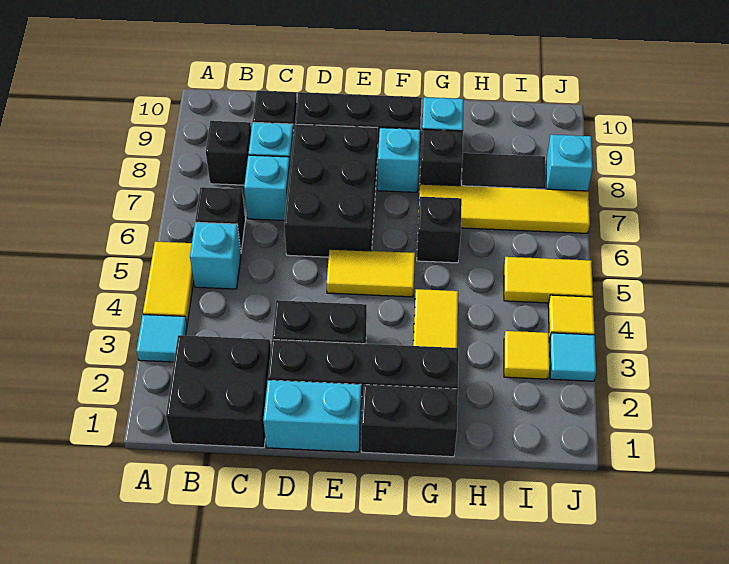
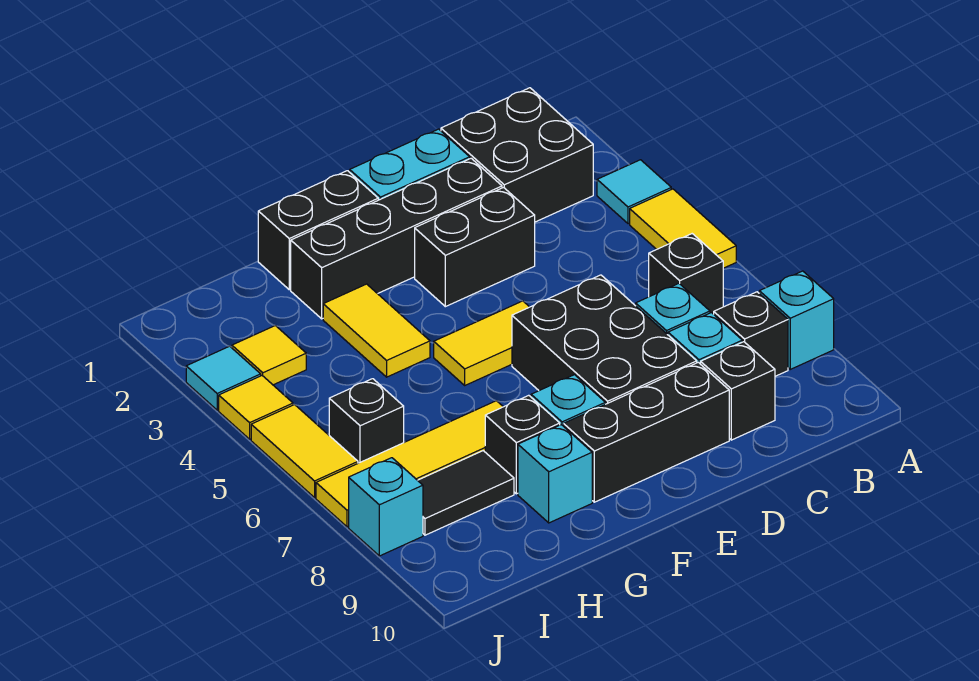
cyan brick B5 level 1 -> cyan brick A8 level 1
black brick G6 level 1 -> black brick I6 level 1
yellow tile I5:J5 level 1 -> yellow tile J5:J6 level 1

